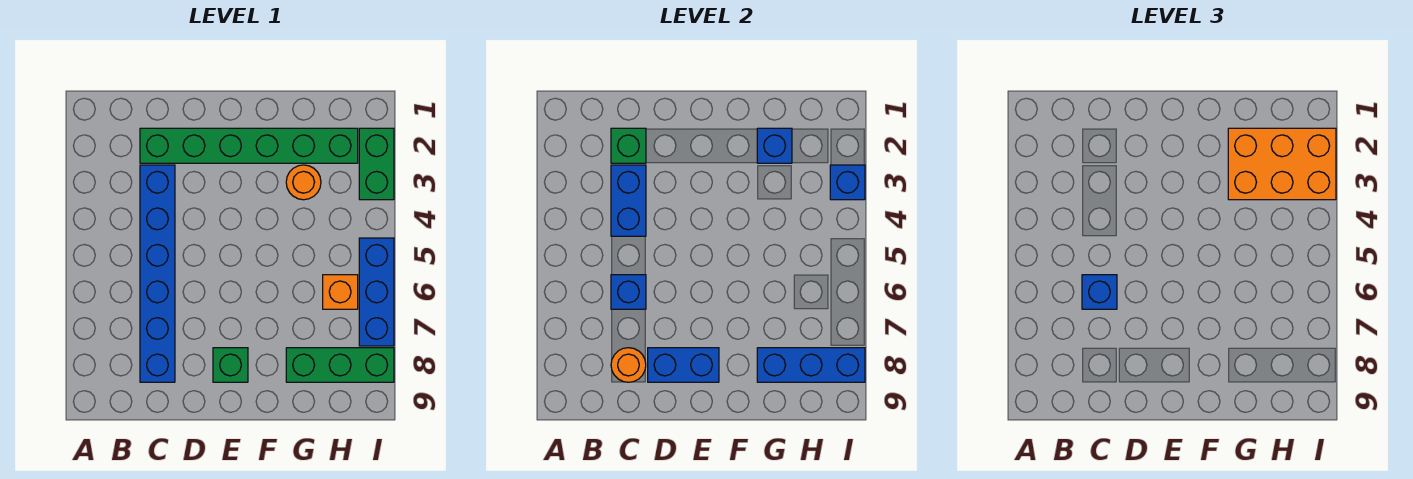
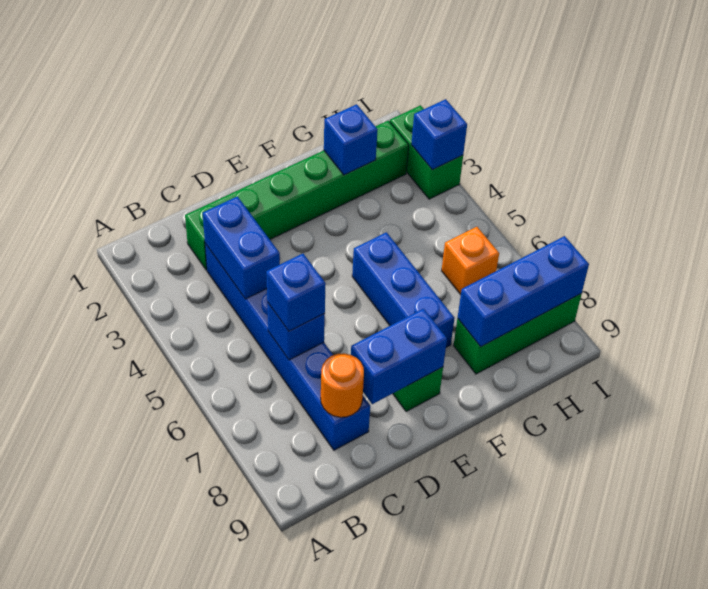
green brick C2 level 2 -> none
orange brick G2:I3 level 3 -> none
orange round brick G3 level 1 -> none
blue brick I5:I7 level 1 -> blue brick F5:F7 level 1

